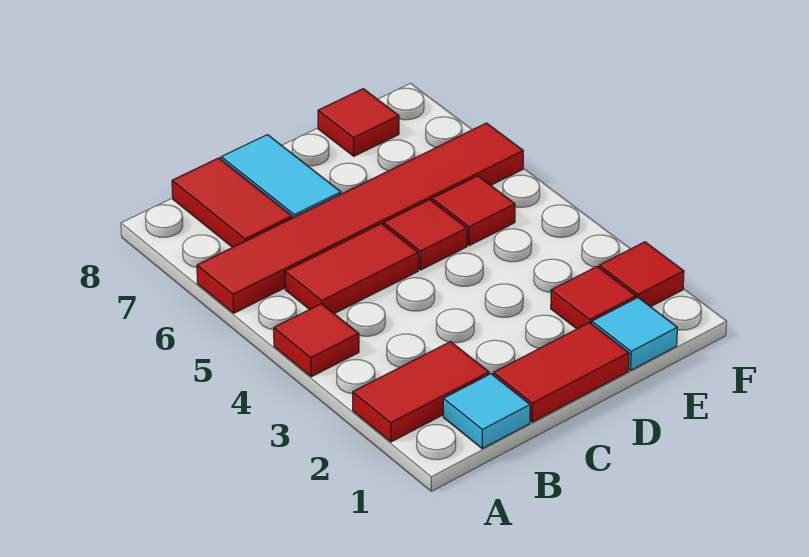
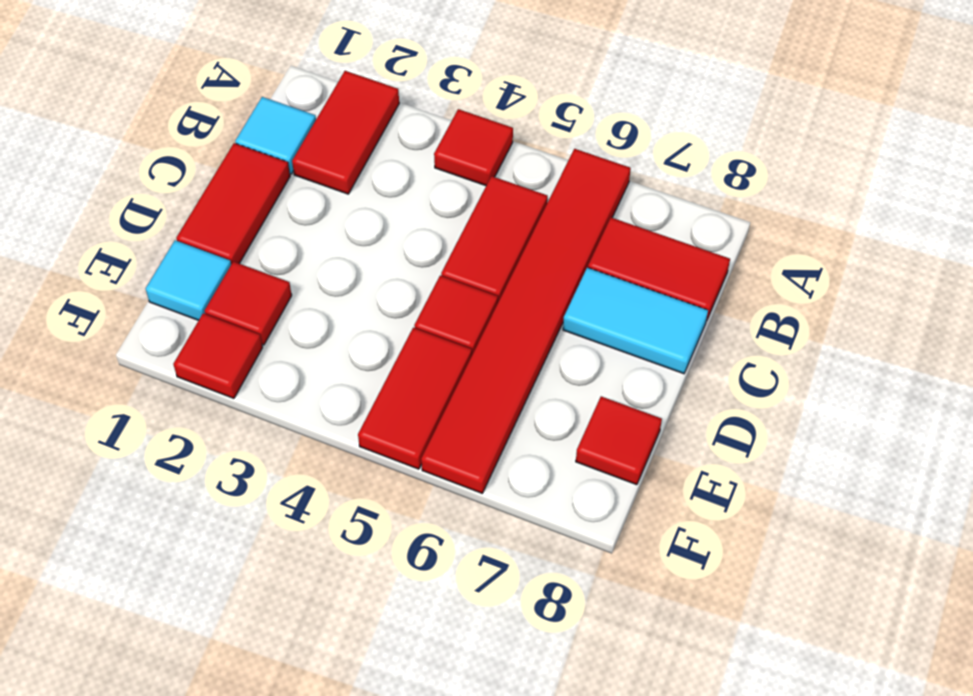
red tile E5 level 1 -> red tile E5:F5 level 1

